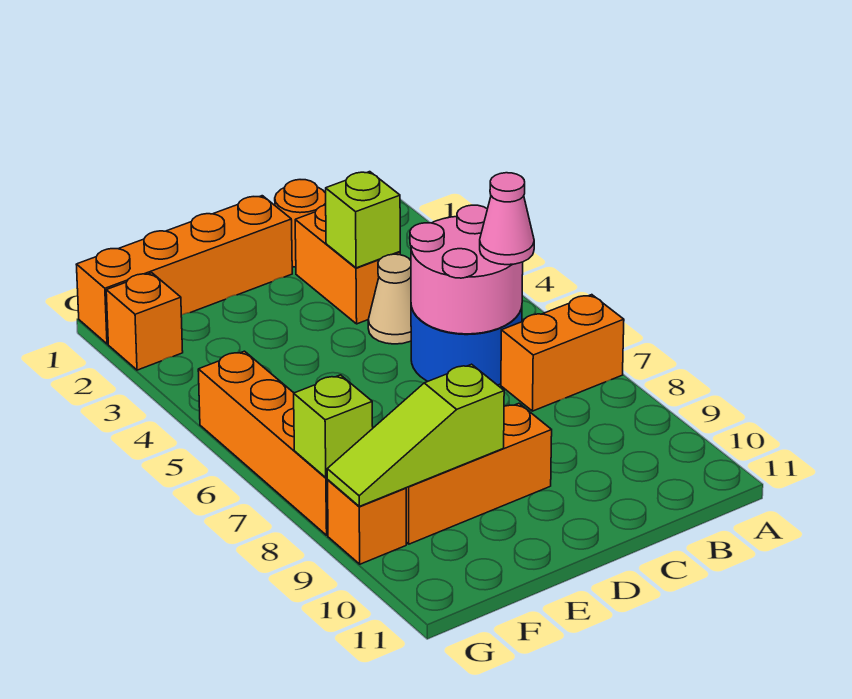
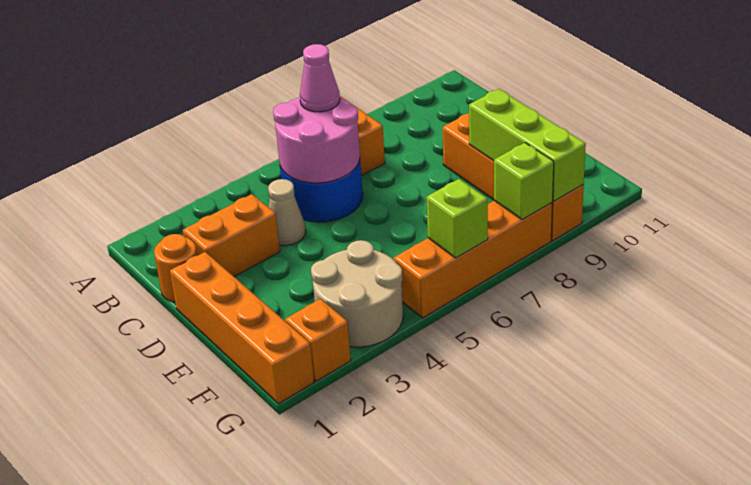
lime brick C3 level 2 -> lime brick G6 level 2
lime slope E9:G9 level 2 top E -> lime brick E9:G9 level 2
none -> tan round brick F3:G4 level 1

